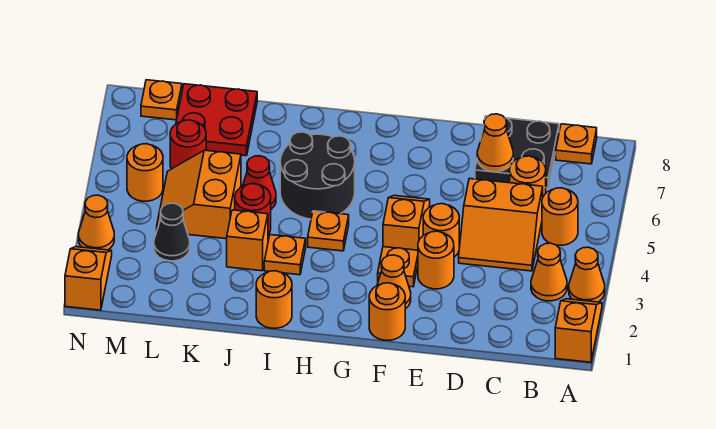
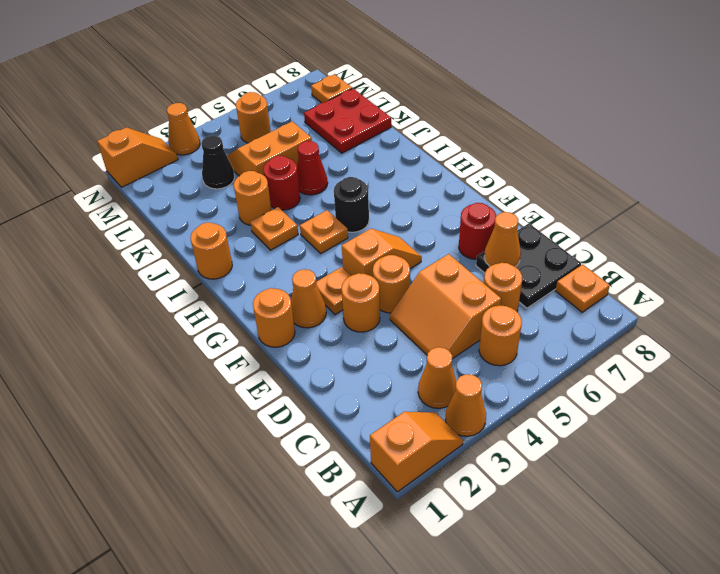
black round brick H5:I6 level 1 -> black round brick H5 level 1
orange brick J3 level 1 -> orange round brick J3 level 1
red round brick L6 level 1 -> red round brick E7 level 1

